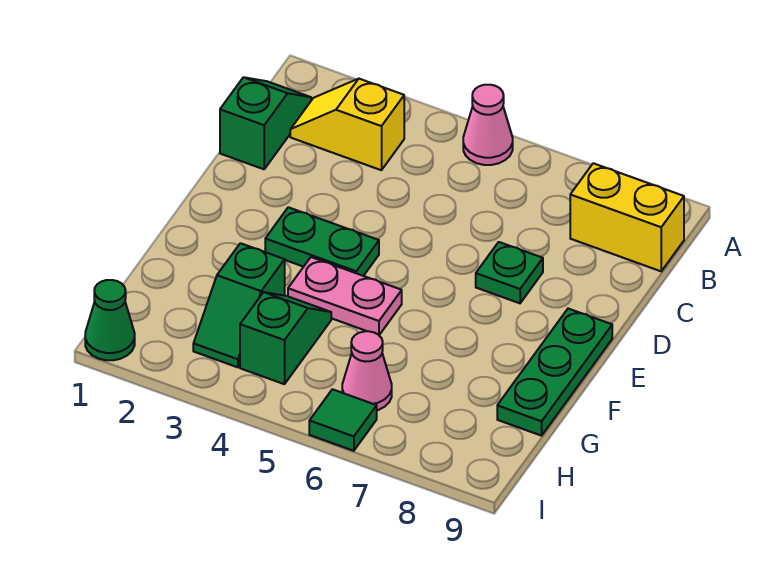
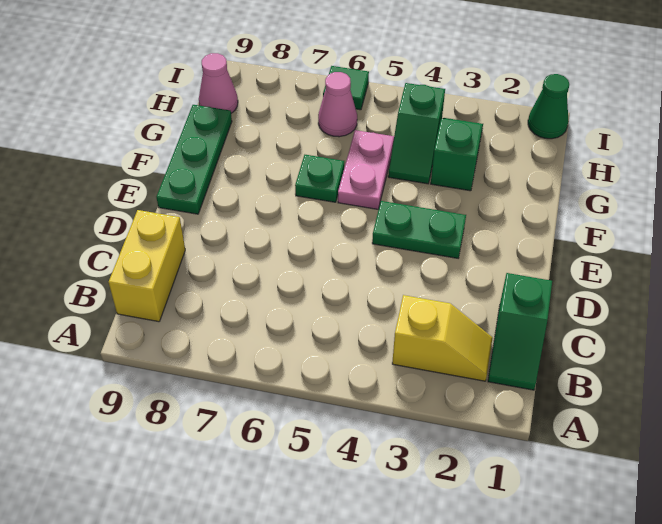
pink cone A5 level 1 -> pink cone H9 level 1
yellow brick B8:B9 level 1 -> yellow brick B9:C9 level 1
green plate D7 level 1 -> green plate F6 level 1
pink plate F4:F5 level 1 -> pink plate F5:G5 level 1

